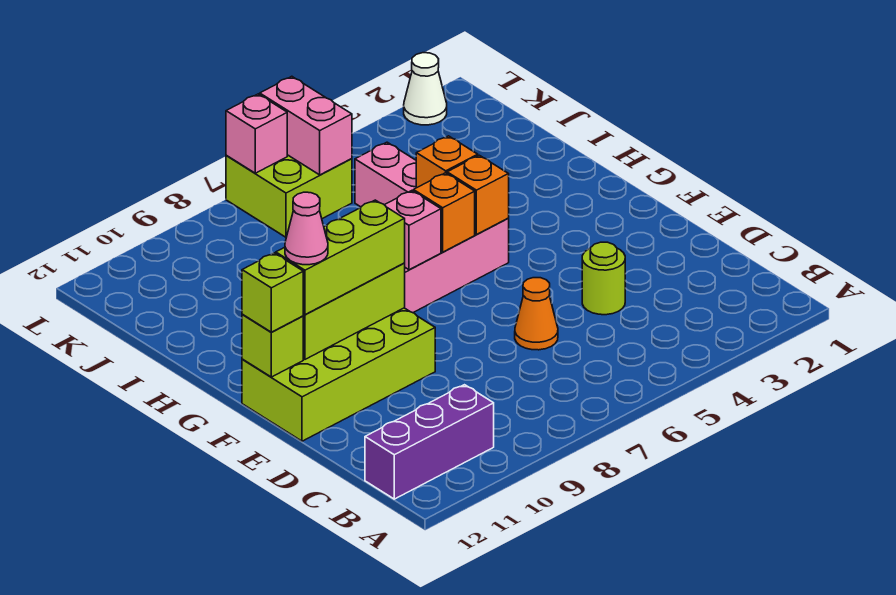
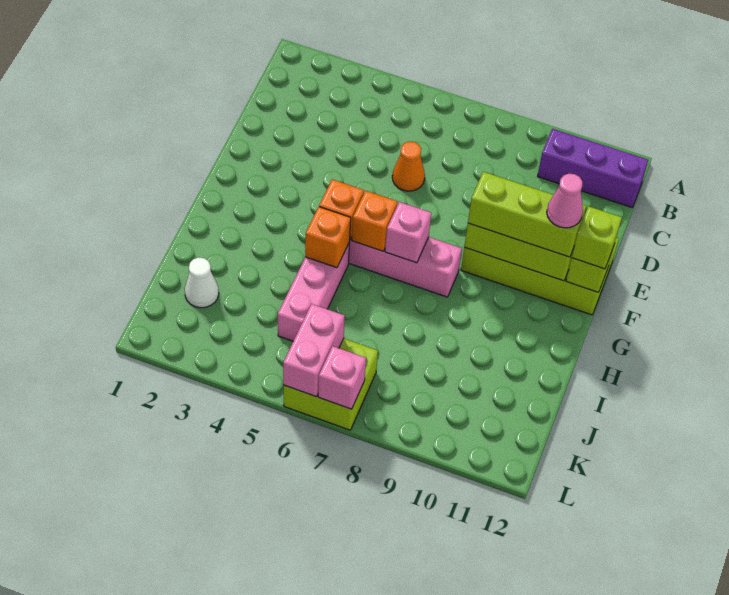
lime round brick D4 level 1 -> none
white cone L2 level 1 -> white cone J2 level 1

